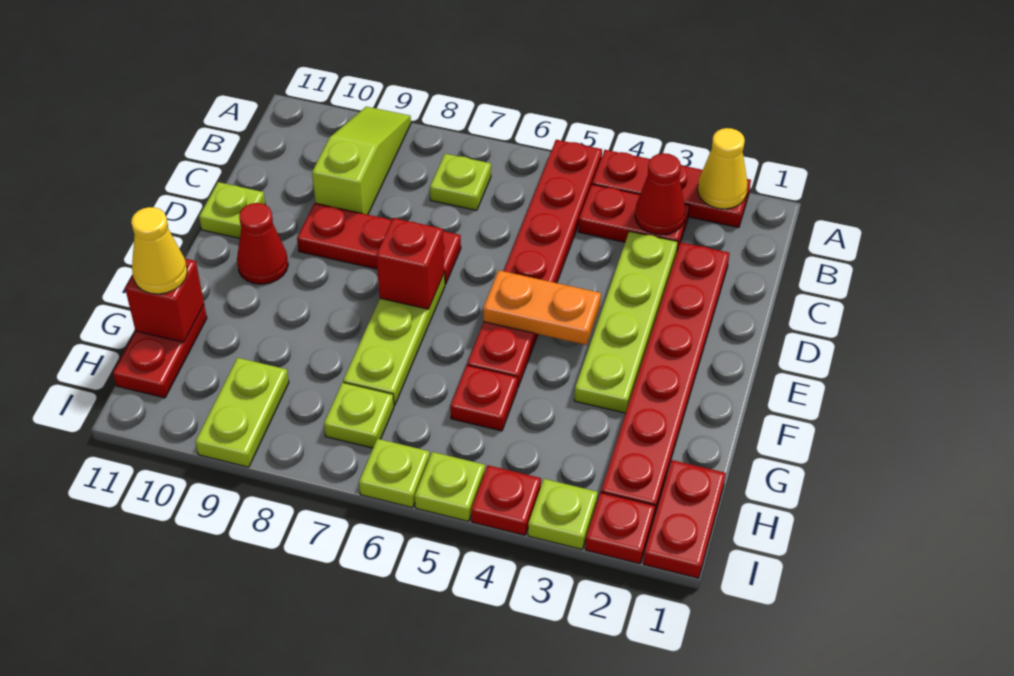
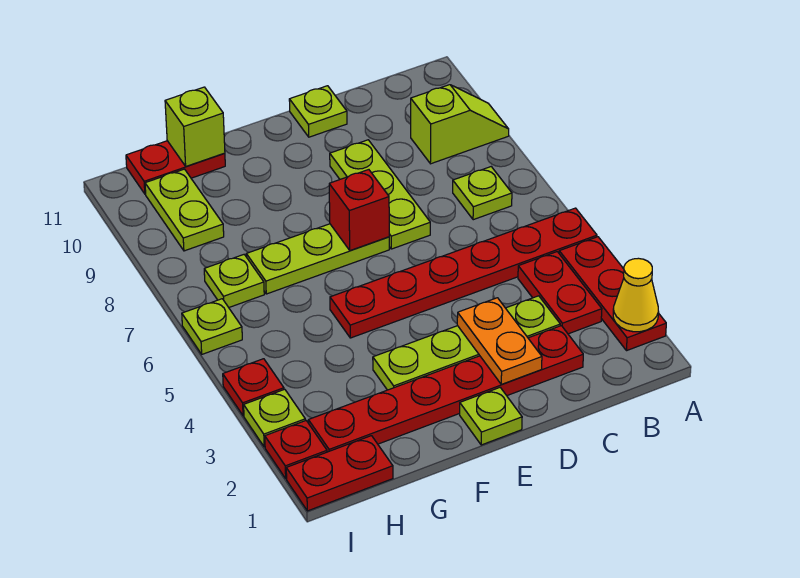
lime slope A9:C9 level 1 top C -> lime slope A9:B9 level 1 top B
red cone B3 level 2 -> none
red plate D7:D9 level 1 -> lime plate D7:D9 level 1
orange plate E4:E5 level 2 -> orange plate D2:D3 level 2
red cone E10 level 1 -> none
red plate G5 level 1 -> none
red brick G11 level 2 -> lime brick G11 level 2
yellow cone G11 level 3 -> none
lime plate H9:I9 level 1 -> lime plate H9:H10 level 1
lime plate I5 level 1 -> lime plate E1 level 1

